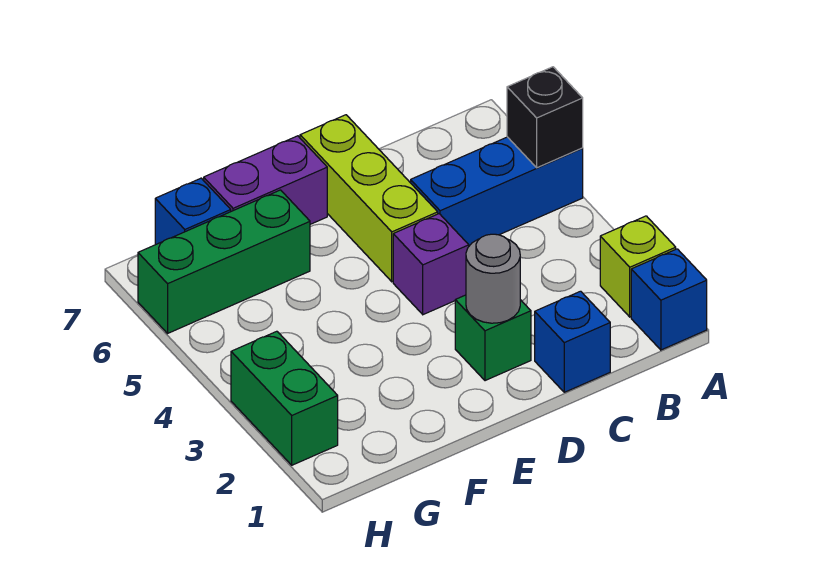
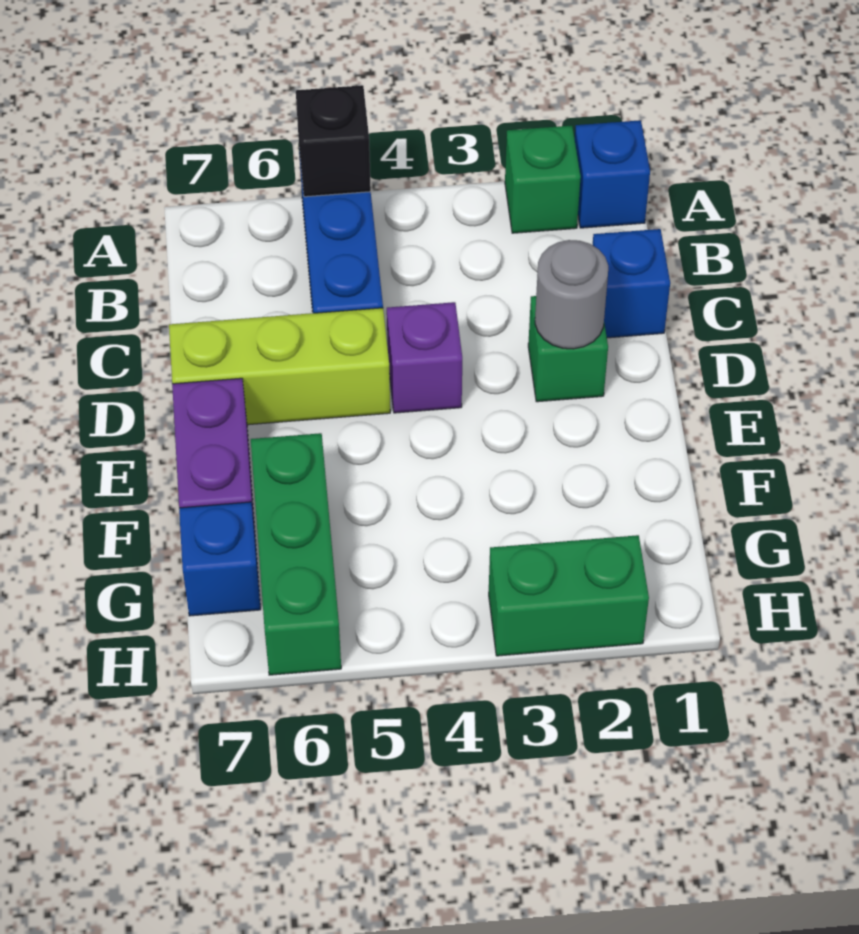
lime brick A2 level 1 -> green brick A2 level 1

